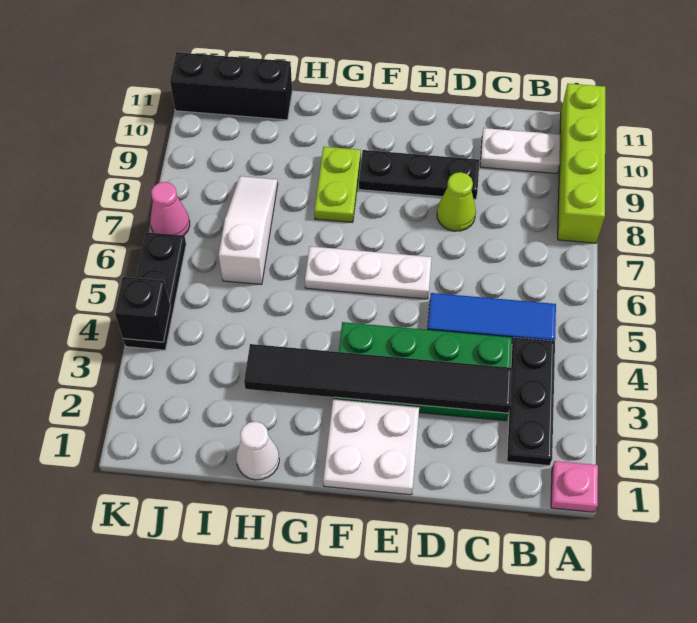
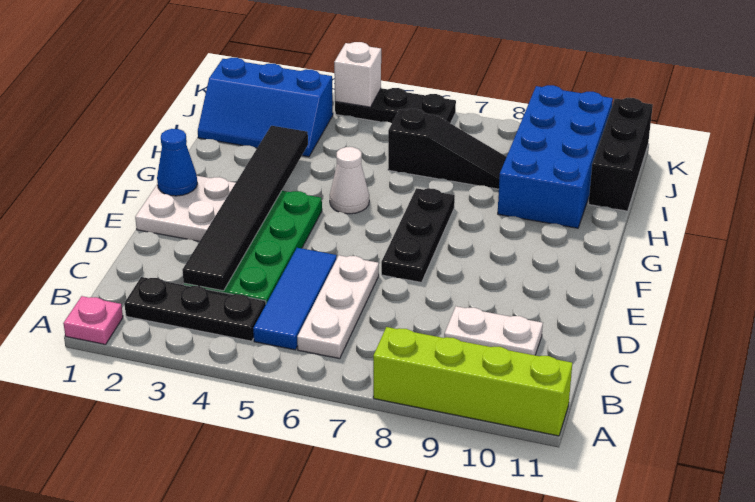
white plate B10:C10 level 1 -> white plate C9:C10 level 1
lime cone D8 level 1 -> none
black plate D9:F9 level 1 -> black plate E7:G7 level 1
white plate E6:G6 level 1 -> white plate B6:D6 level 1
none -> blue cone F1 level 2
lime plate G8:G9 level 1 -> none
white cone H1 level 1 -> white cone G5 level 1
none -> blue brick H9:K10 level 1
none -> blue slope I1:J3 level 1 top J
white slope I6:I8 level 1 top 6 -> black slope I6:I8 level 1 top 6
black brick K4 level 2 -> white brick K4 level 2
pink cone K7 level 1 -> none

